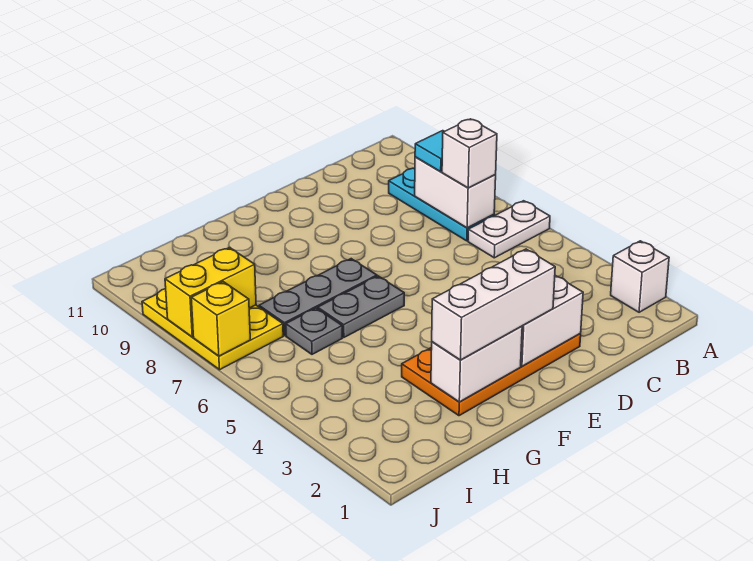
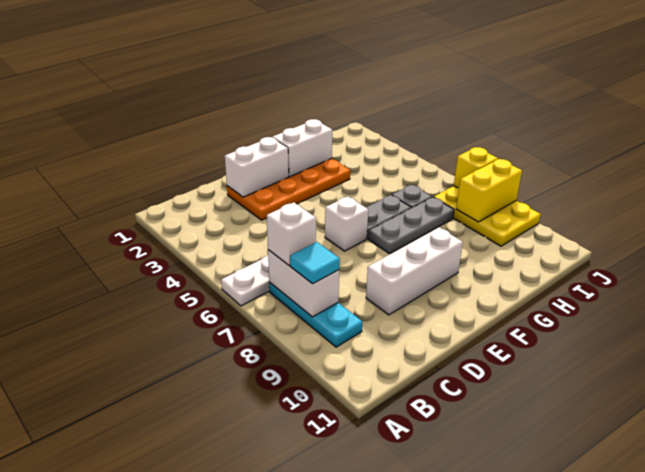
white brick A2 level 1 -> white brick E6 level 1
white brick E2:G2 level 3 -> white brick D9:F9 level 1

